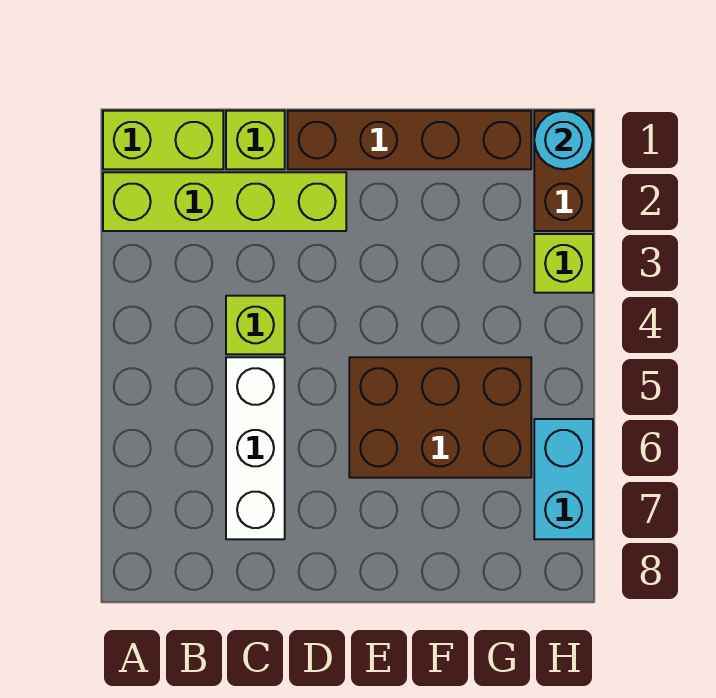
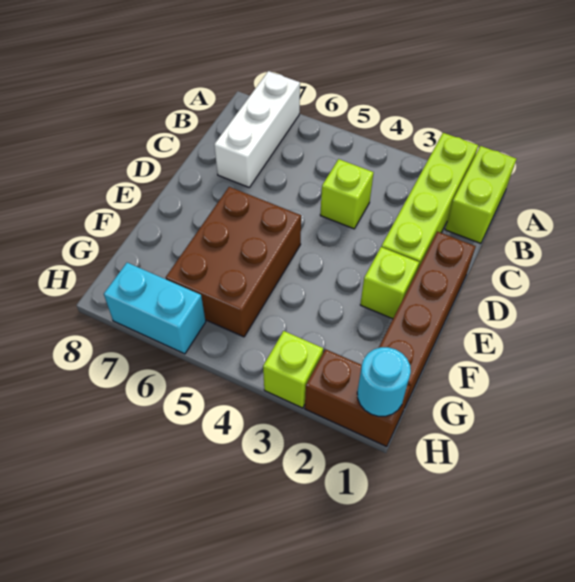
lime brick C1 level 1 -> lime brick E2 level 1
white brick C5:C7 level 1 -> white brick A7:C7 level 1

